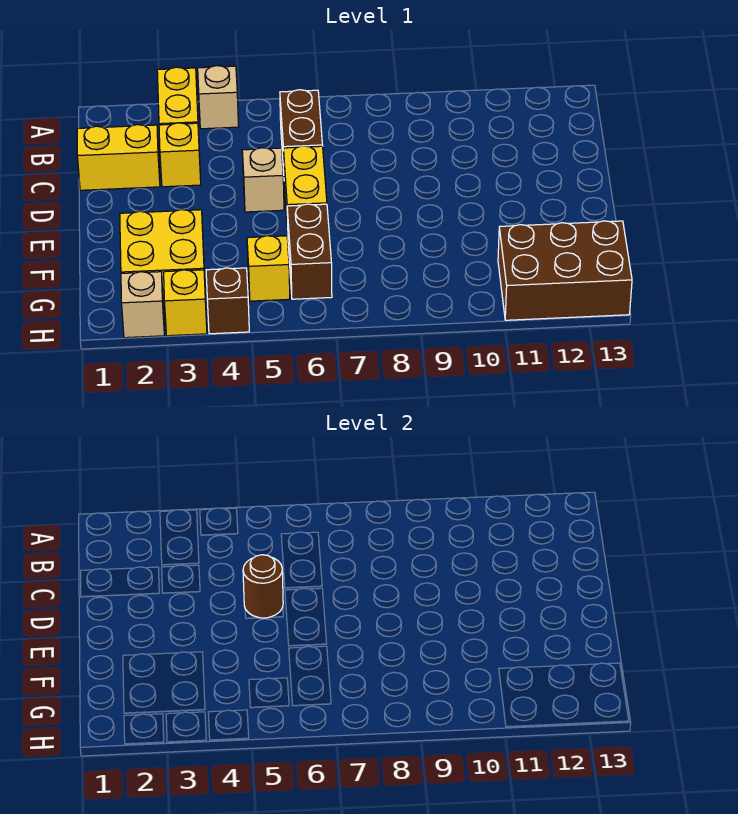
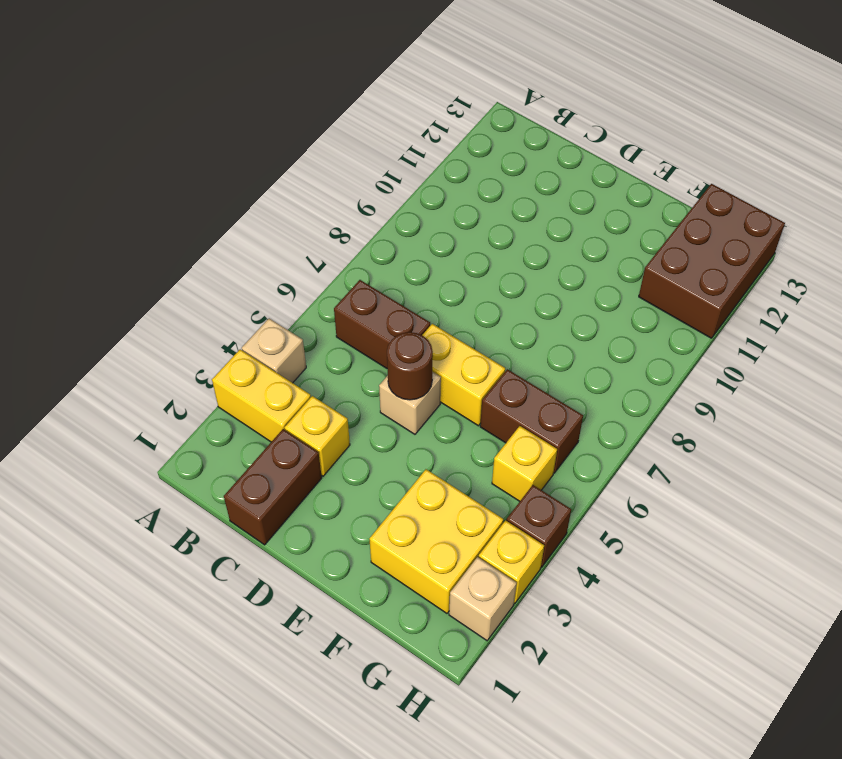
yellow brick C1:C2 level 1 -> brown brick C1:C2 level 1

